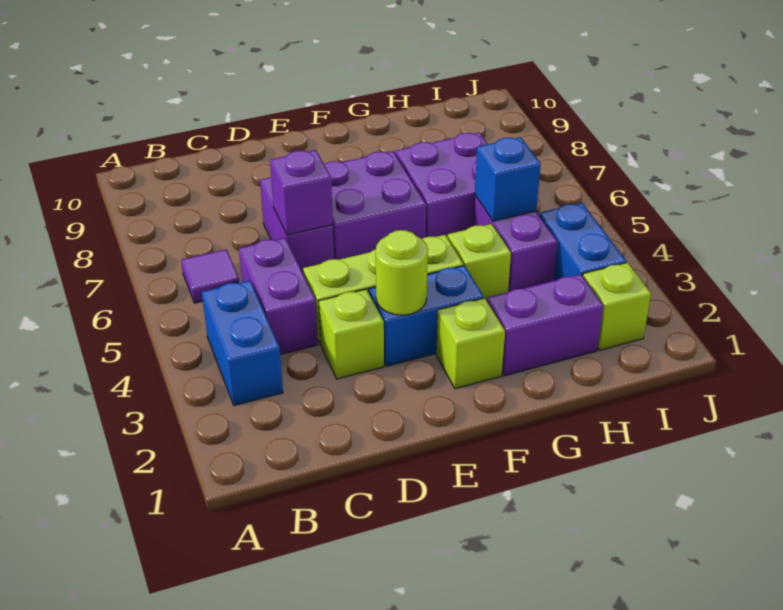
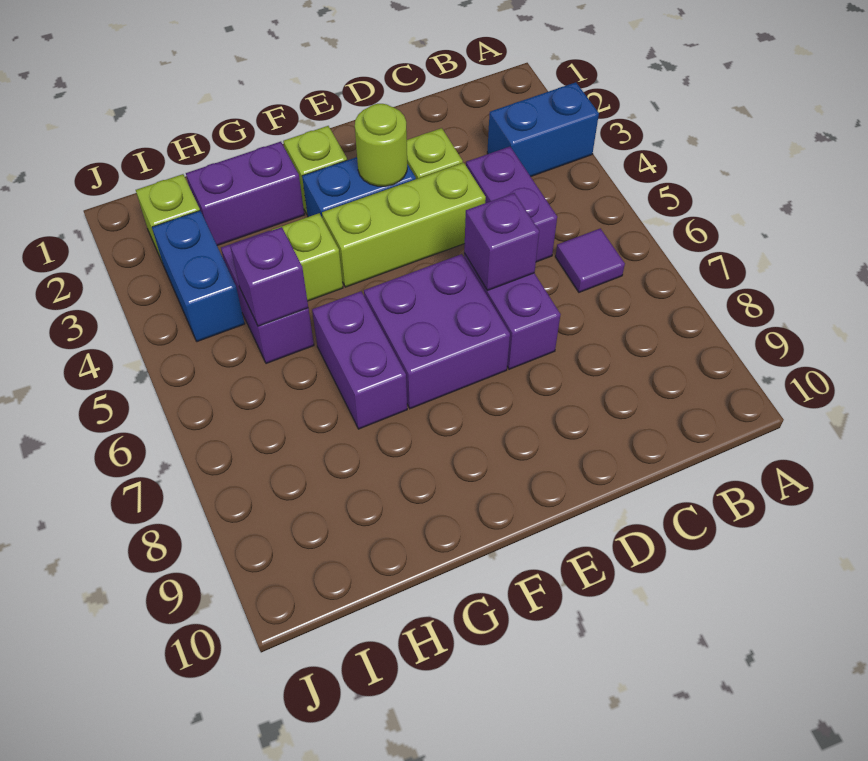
blue brick B3:B4 level 1 -> blue brick A3:B3 level 1
purple brick G6:H7 level 1 -> purple brick G6:G7 level 1
blue brick H5 level 2 -> purple brick H5 level 2

